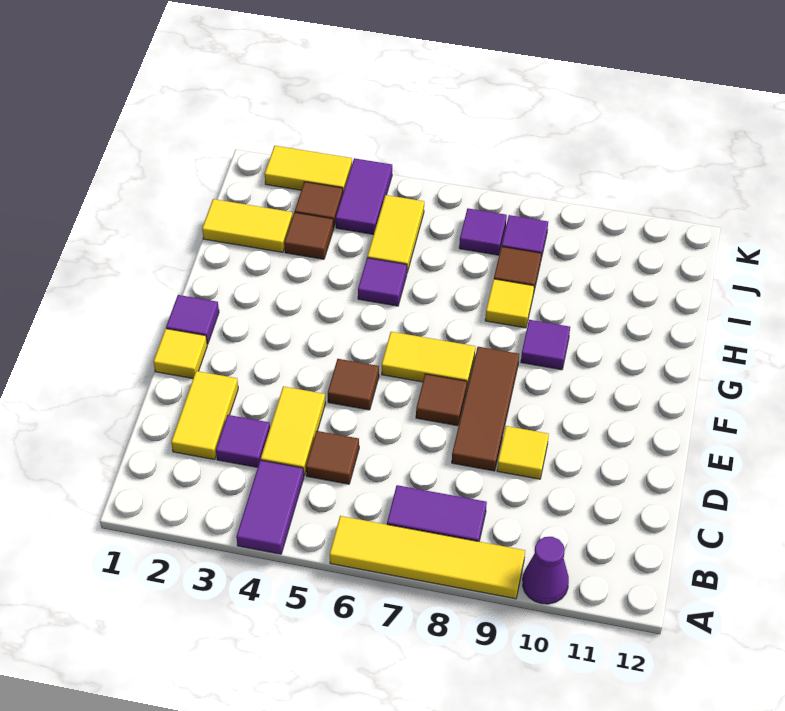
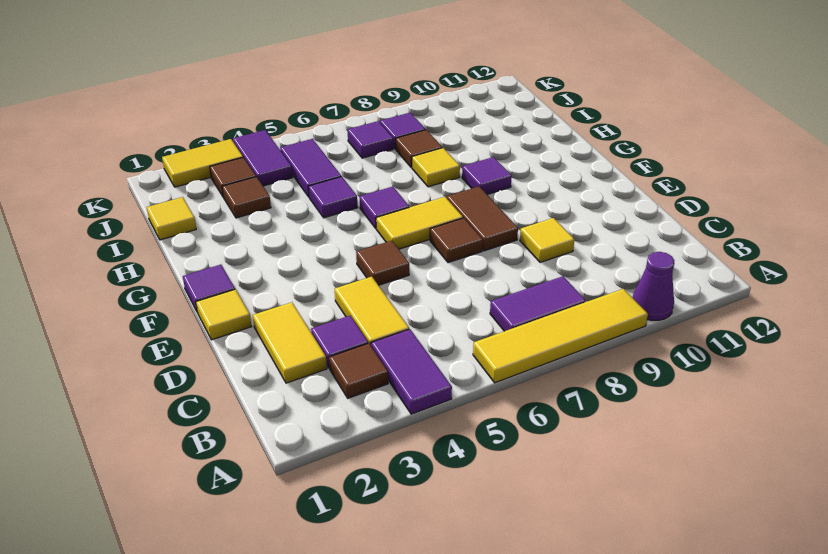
brown tile C5 level 1 -> brown tile B3 level 1
brown tile D8:F8 level 1 -> brown tile E8:F8 level 1
none -> purple tile G6 level 1
yellow tile I1:I2 level 1 -> yellow tile I1 level 1
yellow tile I5:J5 level 1 -> purple tile I5:J5 level 1

